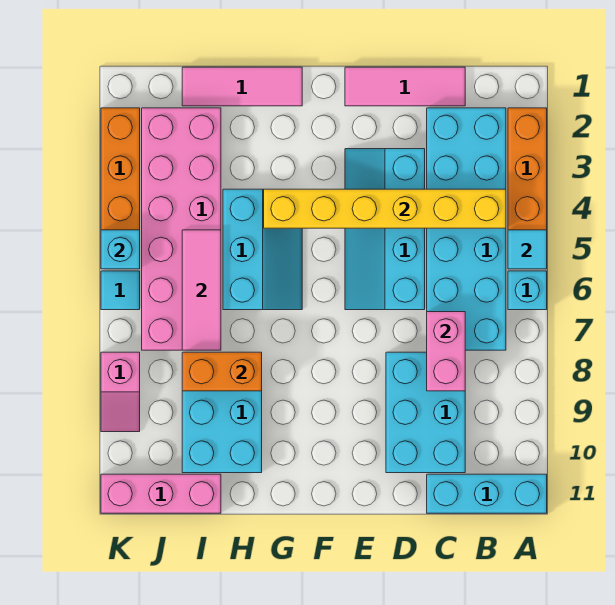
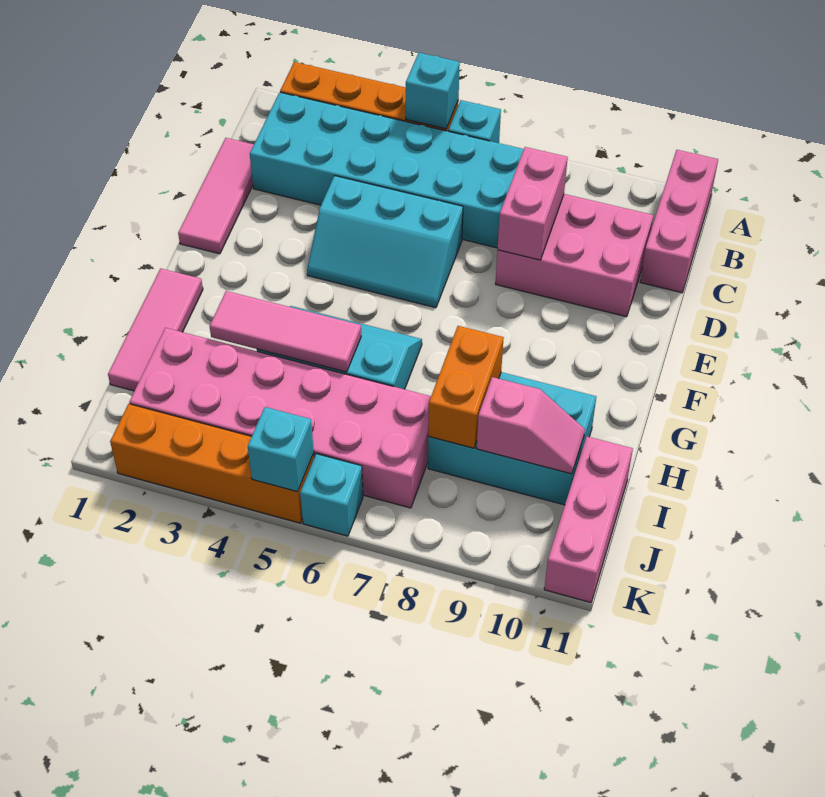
cyan tile A5 level 2 -> cyan brick A5 level 2
cyan brick A11:C11 level 1 -> pink brick A11:C11 level 1
yellow brick B4:G4 level 2 -> none
pink brick C7:C8 level 2 -> pink brick C8:D8 level 2
cyan brick C8:D10 level 1 -> pink brick C8:D10 level 1
cyan slope D3:E6 level 1 top D -> cyan slope D4:E6 level 1 top D
pink tile I5:I7 level 2 -> pink tile H3:H5 level 2
cyan tile K6 level 1 -> cyan brick K6 level 1
pink slope K8:K9 level 1 top 8 -> pink slope I9:I10 level 2 top 9

